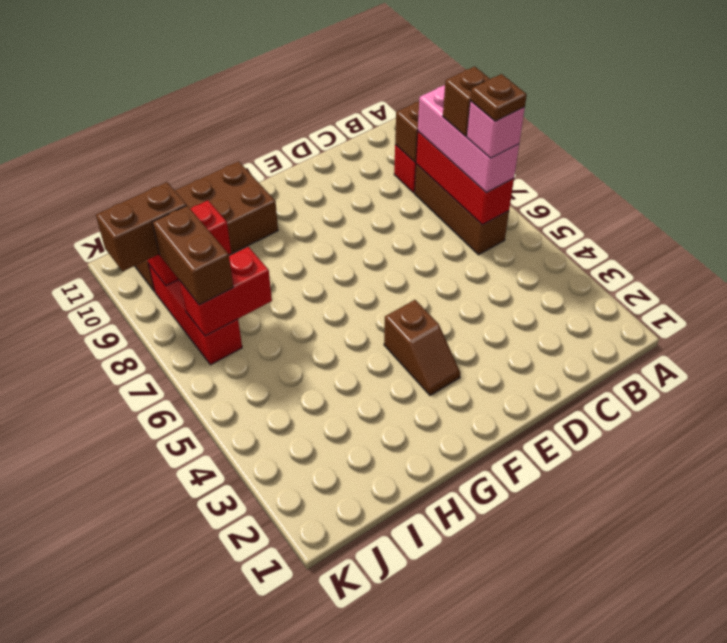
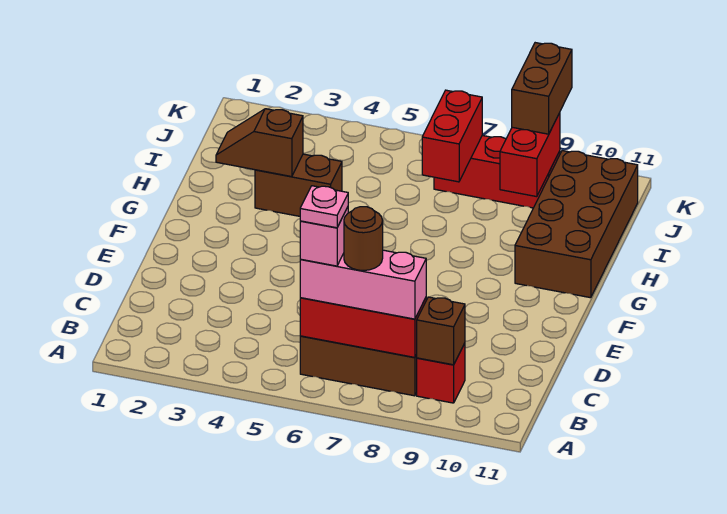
brown plate B6 level 5 -> pink plate B6 level 5
brown brick B7 level 4 -> brown round brick B7 level 4
brown slope F3:F4 level 1 top 4 -> brown slope H2:H3 level 2 top 3
brown brick J7:J8 level 3 -> brown brick H3:H4 level 1

